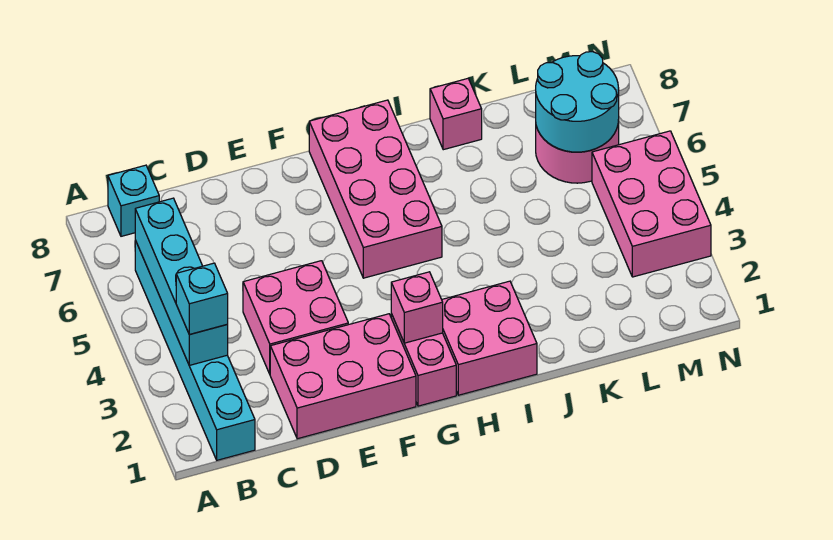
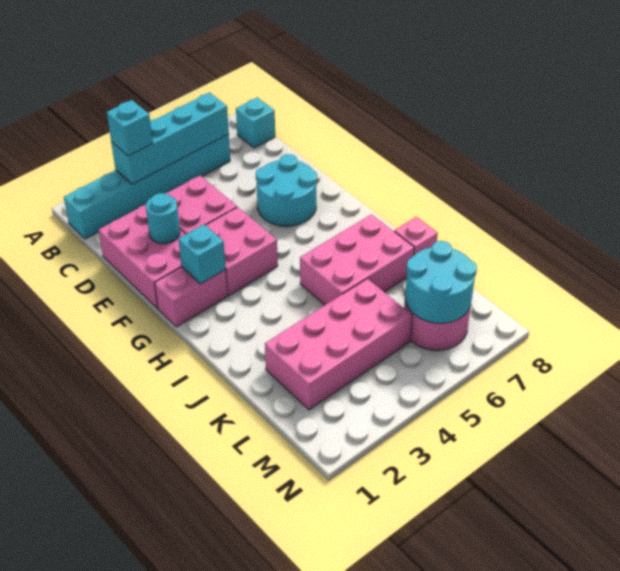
none -> cyan round brick E2 level 2
none -> cyan round brick E6:F7 level 1
pink brick G2 level 2 -> cyan brick G2 level 2
pink brick G5:H8 level 1 -> pink brick K2:L5 level 1
pink brick H1:I2 level 1 -> pink brick F3:G4 level 1
pink brick M3:N5 level 1 -> pink brick I5:J7 level 1

